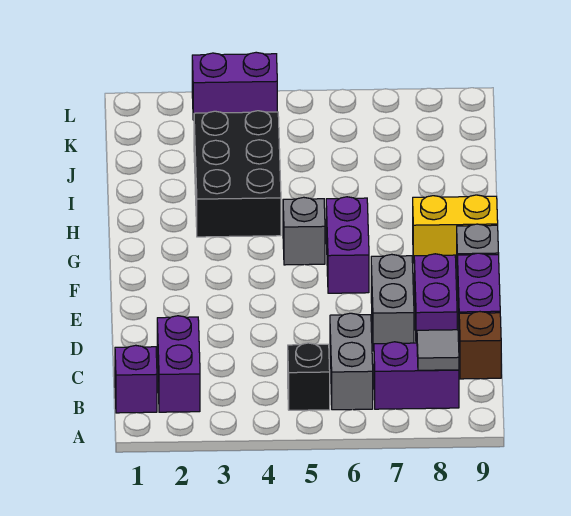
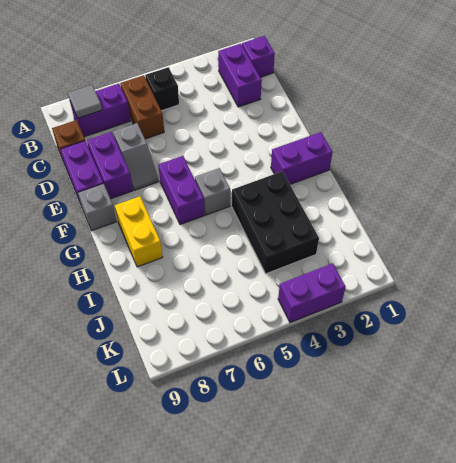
grey brick B6:C6 level 1 -> brown brick B6:C6 level 1
grey brick D7:E7 level 1 -> grey slope D7:E7 level 1 top D
none -> purple brick G1:G2 level 1
yellow brick G8:G9 level 1 -> yellow brick G8:H8 level 1

